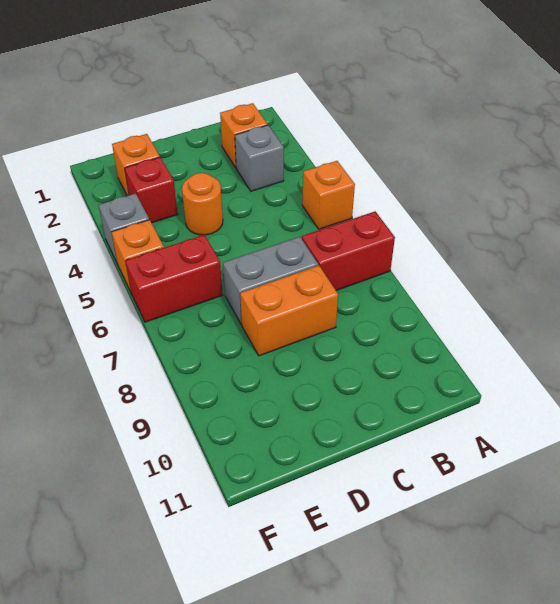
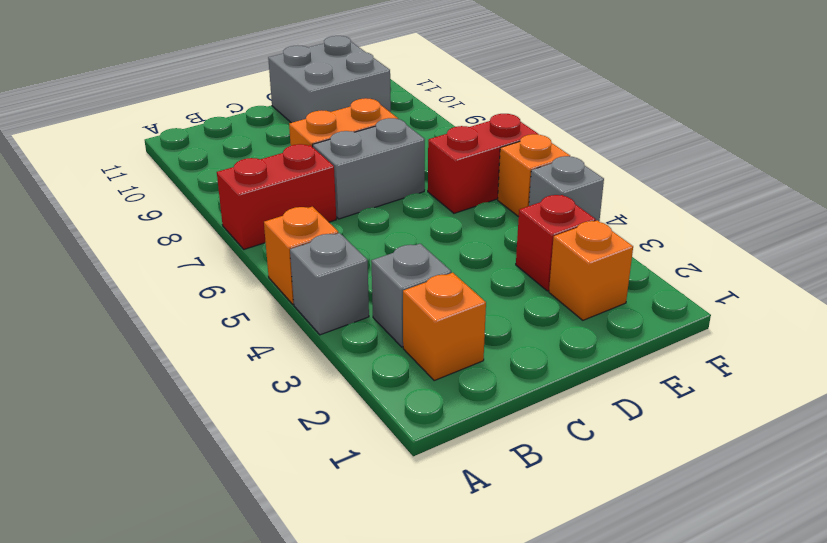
none -> grey brick A4 level 1
orange round brick D4 level 1 -> none
none -> grey brick D10:E11 level 1

